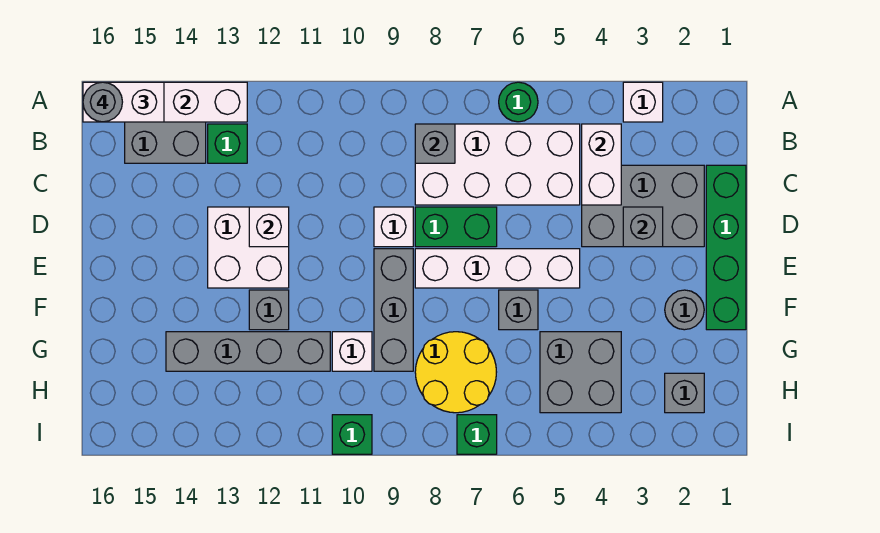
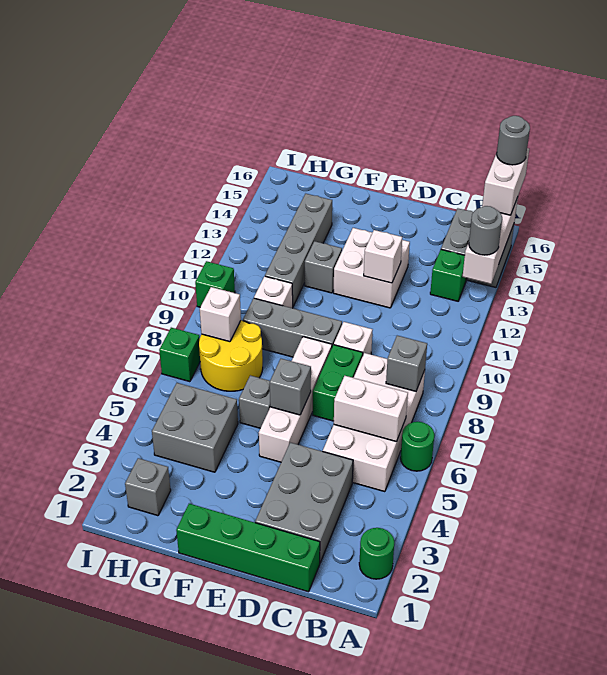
none -> green round brick A2 level 1
white brick A3 level 1 -> white brick H8 level 2
white brick B4:C4 level 2 -> white brick B6:C6 level 2
grey brick D3 level 2 -> grey brick E6 level 2
grey round brick F2 level 1 -> grey round brick A13 level 3

